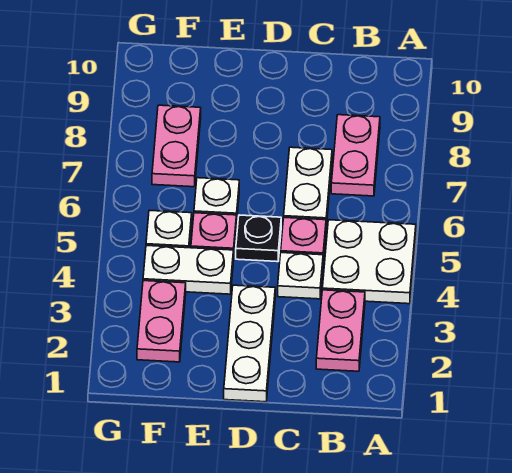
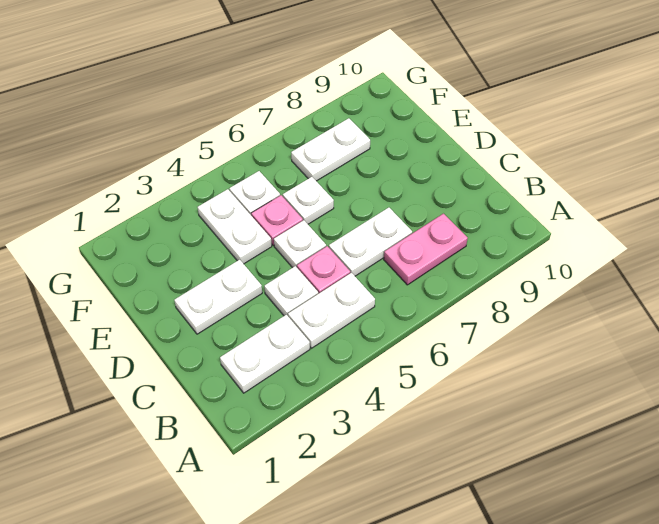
white plate A4:B5 level 1 -> white plate B4:B5 level 1
pink plate B2:B3 level 1 -> white plate B2:B3 level 1
white plate D1:D3 level 1 -> white plate D2:D3 level 1
black plate D5 level 1 -> white plate D5 level 1
pink plate F2:F3 level 1 -> none
pink plate F7:F8 level 1 -> white plate F7:F8 level 1

